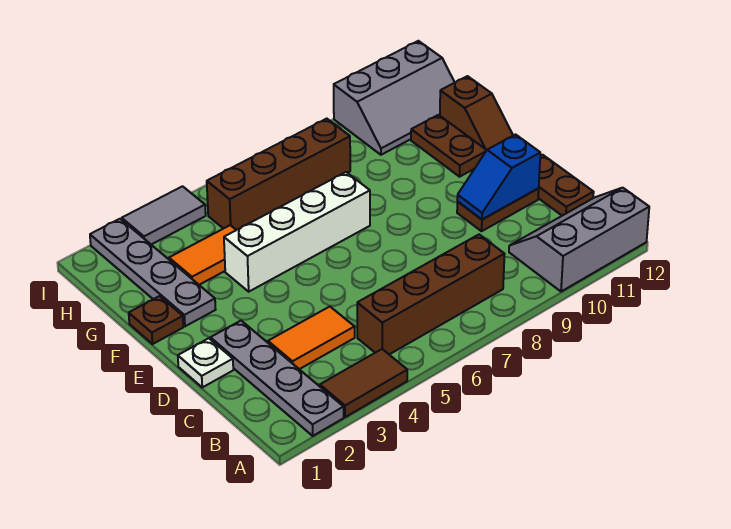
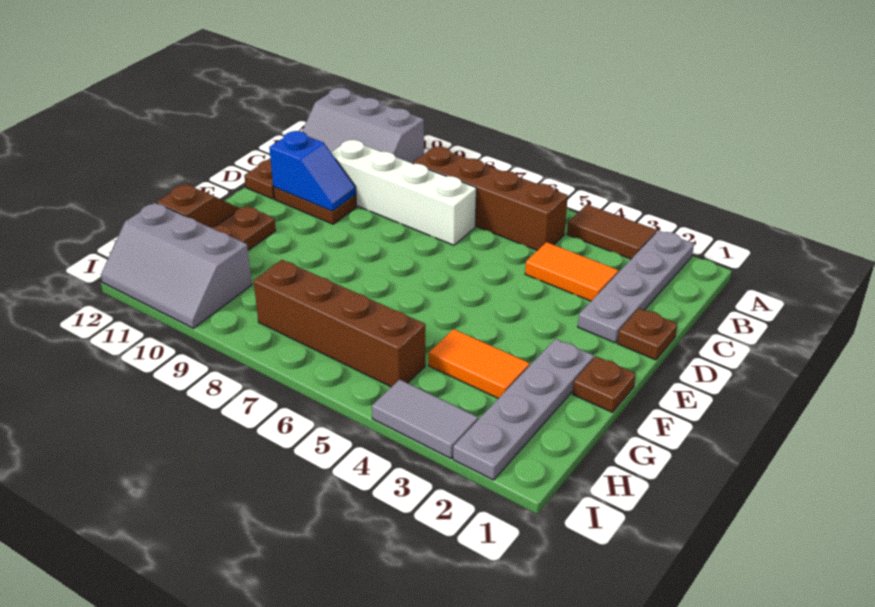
white plate D1 level 1 -> brown plate D1 level 1
white brick F4:F7 level 1 -> white brick C7:C10 level 1
grey slope H10:I12 level 1 top I -> grey slope H10:I12 level 1 top H

